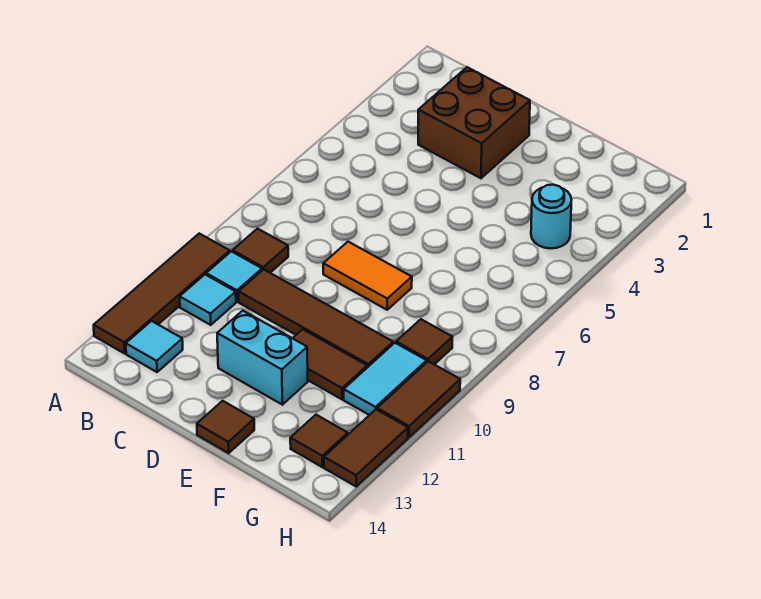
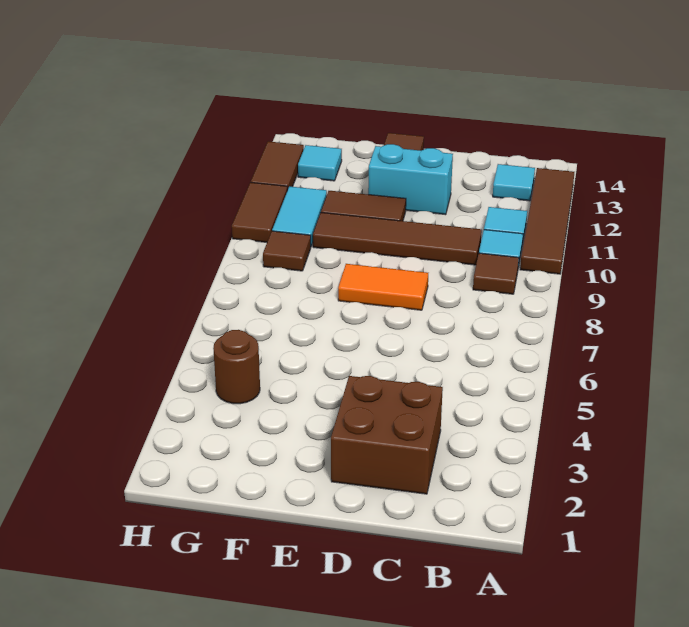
cyan round brick G4 level 1 -> brown round brick G4 level 1
brown tile G13 level 1 -> cyan tile G13 level 1

